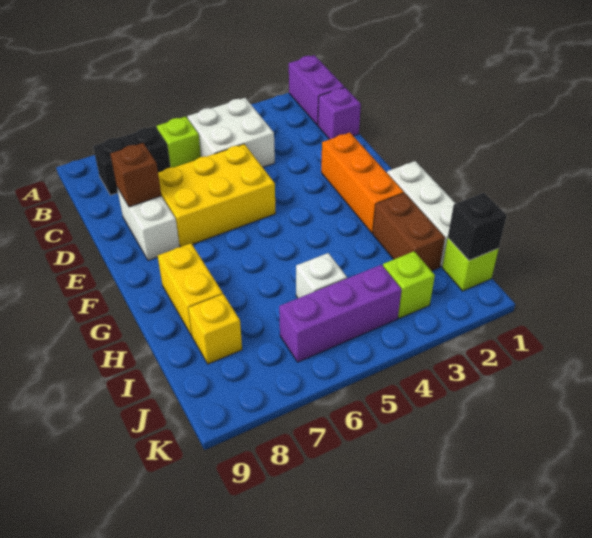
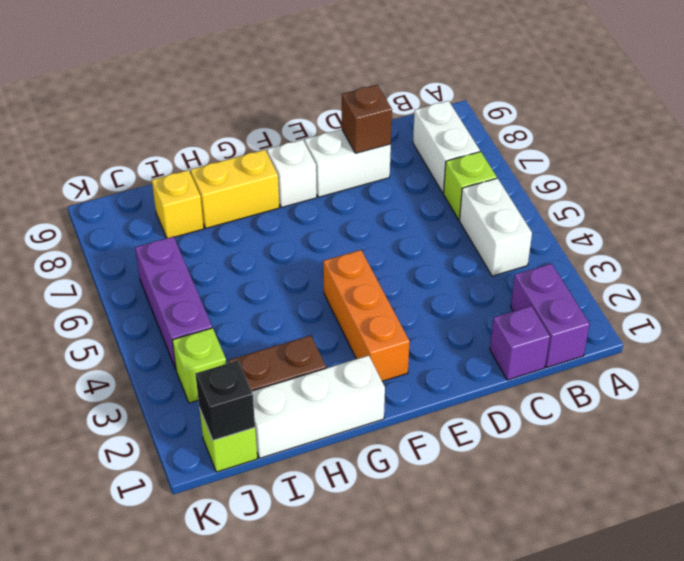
purple brick A1:B1 level 1 -> purple brick B1:B2 level 1
white brick B4:C5 level 1 -> white brick B4:B5 level 1
black brick B7:B8 level 1 -> white brick B7:B8 level 1
yellow brick D5:E7 level 1 -> none
orange brick E2:G2 level 1 -> orange brick F2:F4 level 1
white brick I5 level 1 -> white brick F8 level 1

